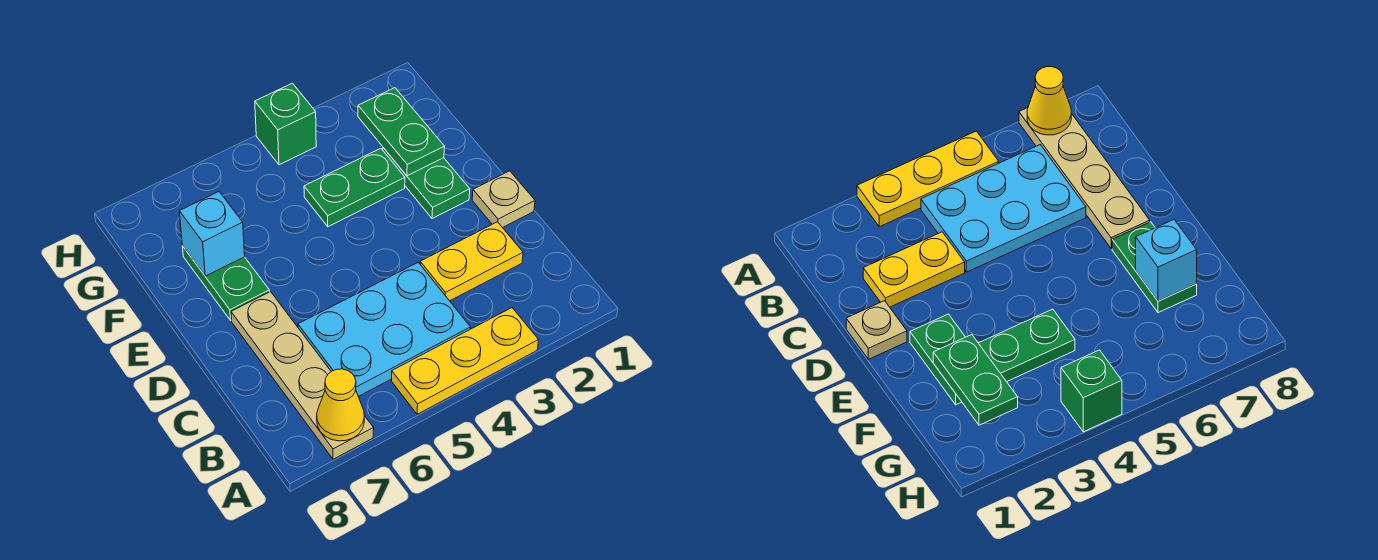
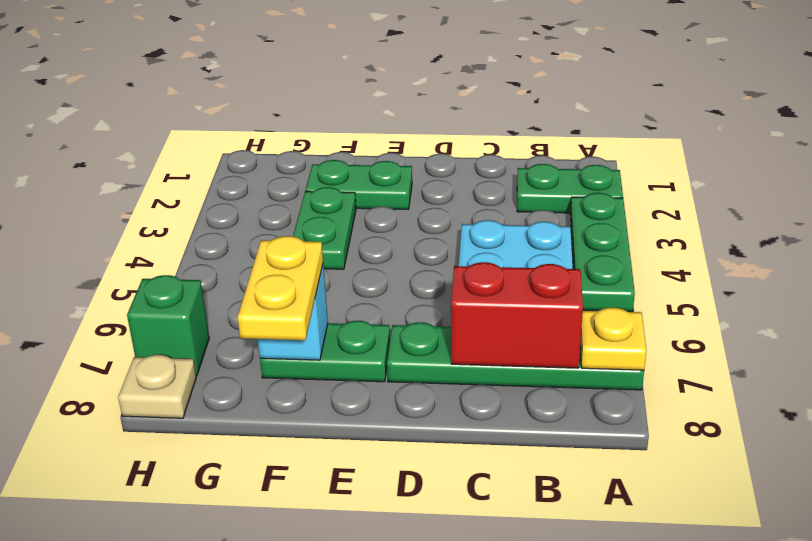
yellow plate A3:A5 level 1 -> green plate A3:A5 level 1
tan plate A7:D7 level 1 -> green plate A7:D7 level 1
yellow cone A7 level 2 -> yellow plate A7 level 2
none -> red brick B7:C7 level 2
yellow plate C2:C3 level 1 -> yellow plate F7:F8 level 3
tan plate D1 level 1 -> tan plate H8 level 1
green plate F2:G2 level 2 -> green plate A2:B2 level 1
green brick H4 level 1 -> green brick H7 level 1

